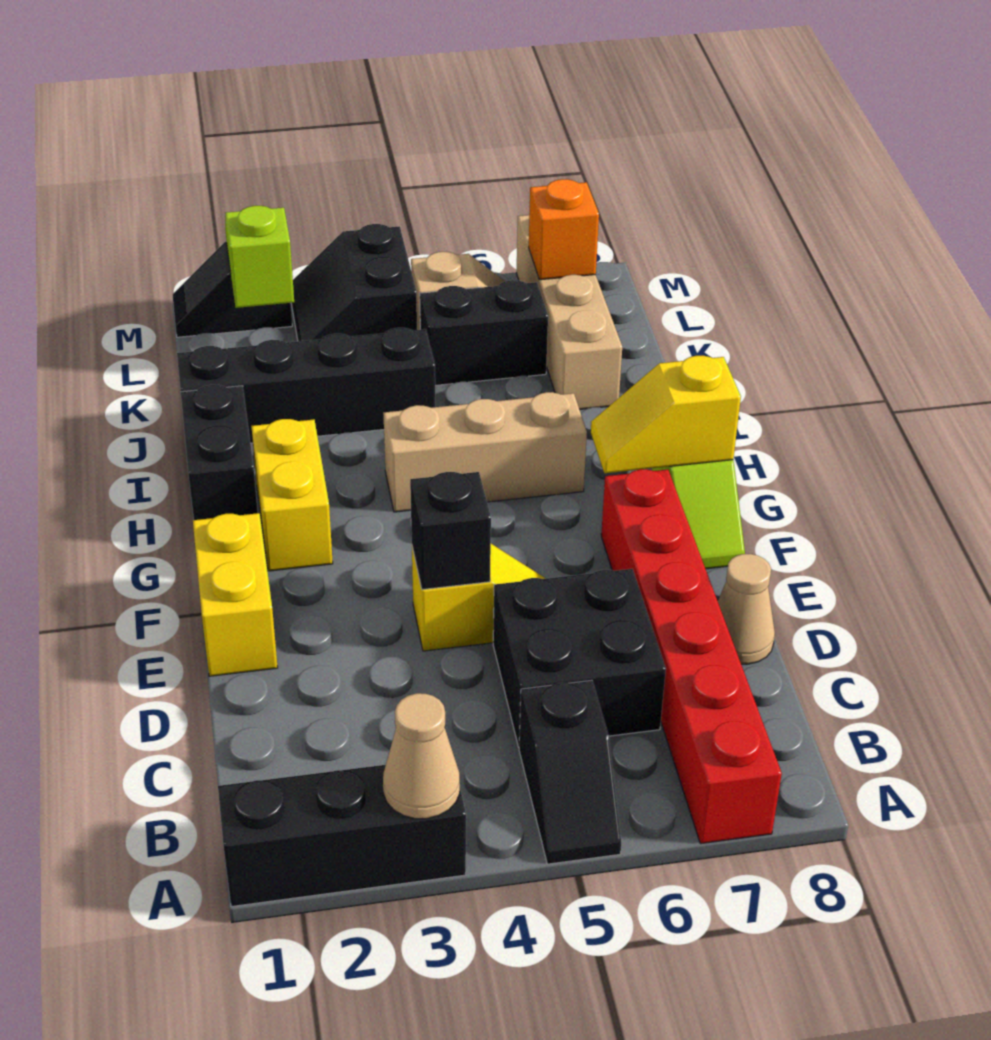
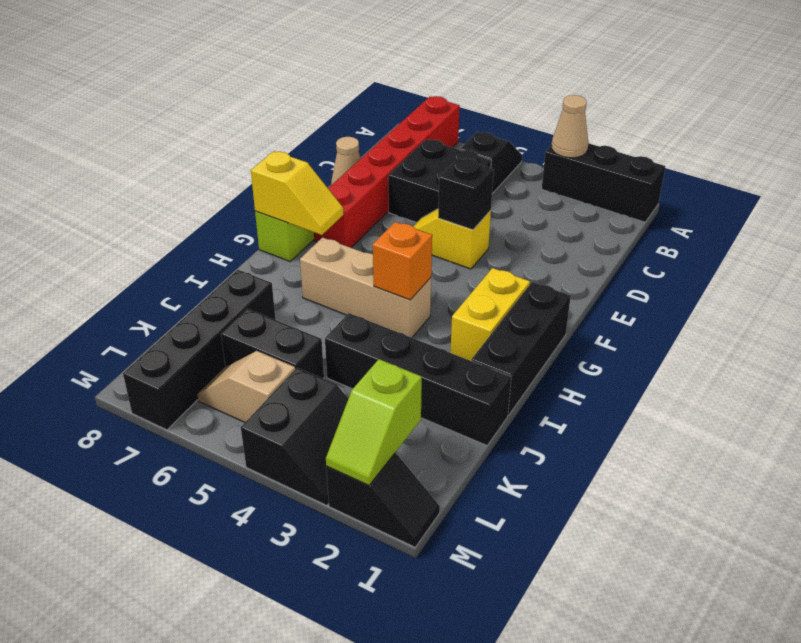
yellow brick E1:F1 level 1 -> none
black brick H1:I1 level 1 -> black brick G1:I1 level 1
tan brick J7:M7 level 1 -> black brick J7:M7 level 1
orange brick L7 level 2 -> orange brick H4 level 2

